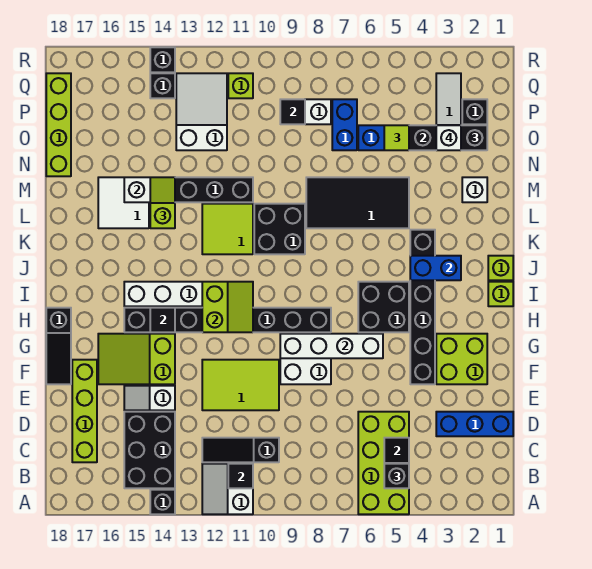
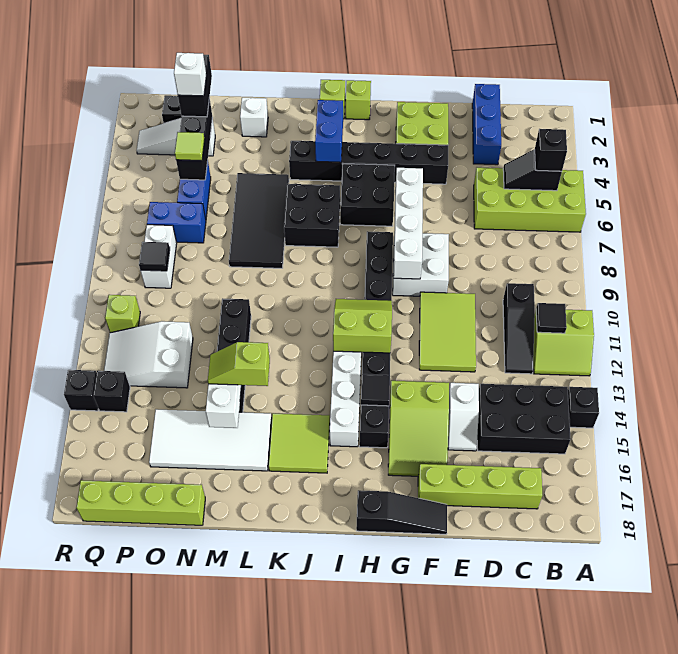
white slope A11:B12 level 1 top 11 -> lime slope A11:B12 level 1 top 11
black brick K9:L10 level 1 -> black brick J6:K7 level 1
lime tile K11:L12 level 1 -> lime tile J15:K16 level 1
white tile L15:M16 level 1 -> white tile L15:O16 level 1

